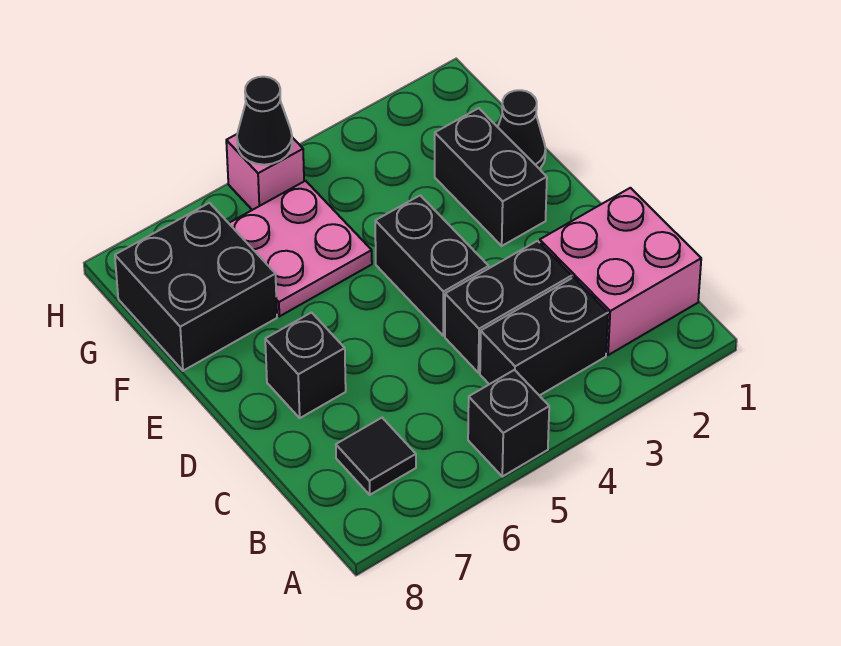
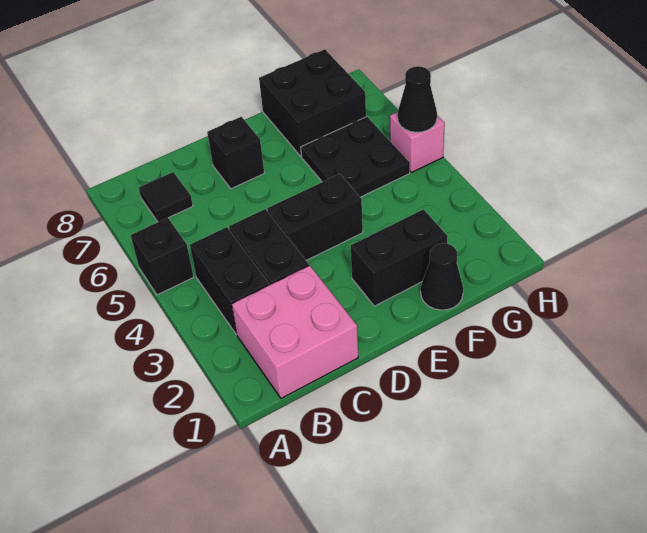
pink plate F5:G6 level 1 -> black plate F5:G6 level 1

